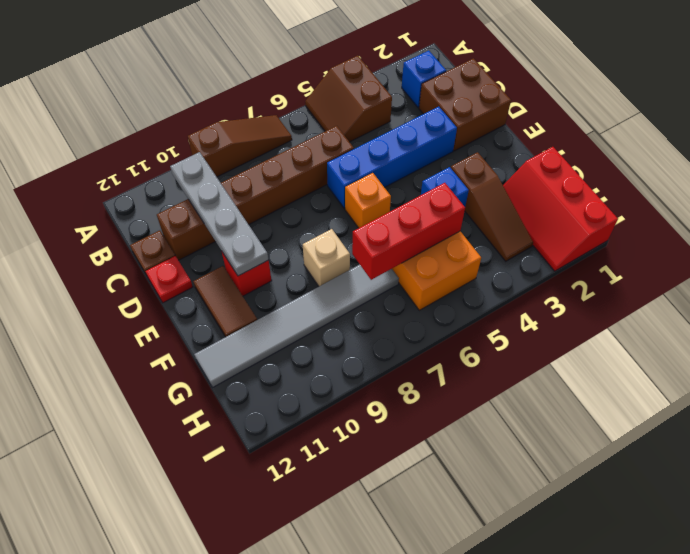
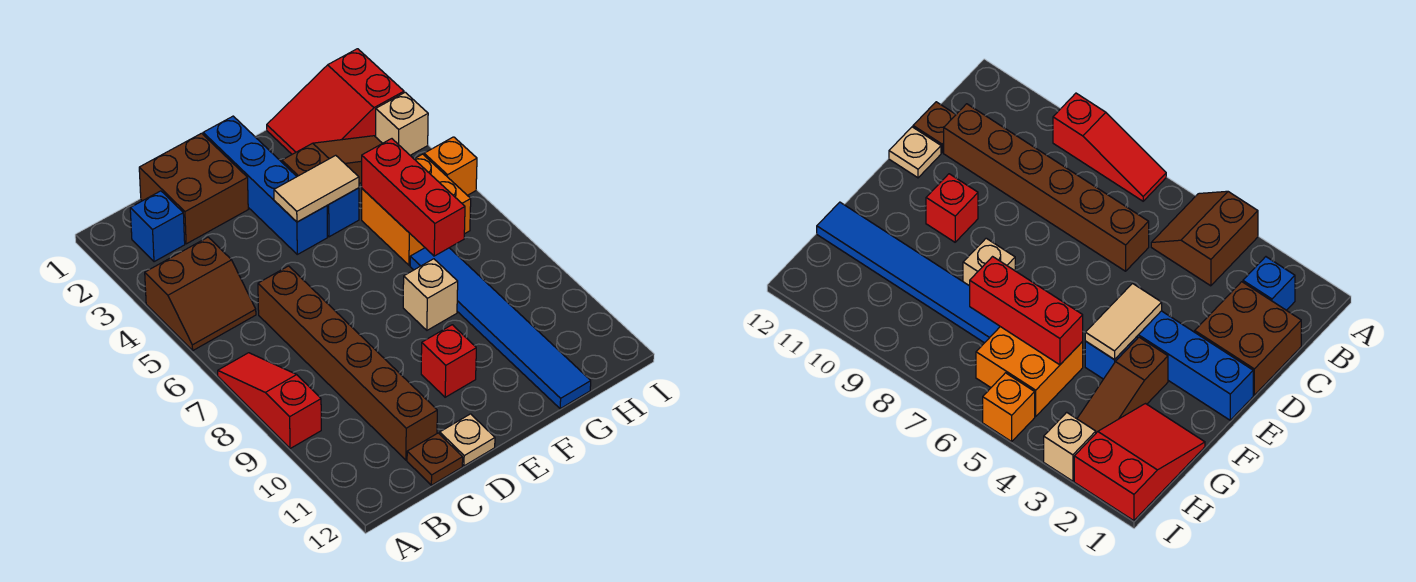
brown slope A7:A9 level 1 top 9 -> red slope A7:A9 level 1 top 9
grey plate B10:E10 level 2 -> none
blue brick D3:D6 level 1 -> blue brick E1:E4 level 1
red plate D12 level 1 -> tan plate D12 level 1
none -> tan tile E4:F4 level 2
orange brick E6 level 1 -> orange brick I5 level 1
brown tile E11:F11 level 1 -> none
red slope G1:I2 level 1 top 1 -> red slope G1:I2 level 1 top I
grey tile G7:G12 level 1 -> blue tile G7:G12 level 1
none -> tan brick I3 level 1

